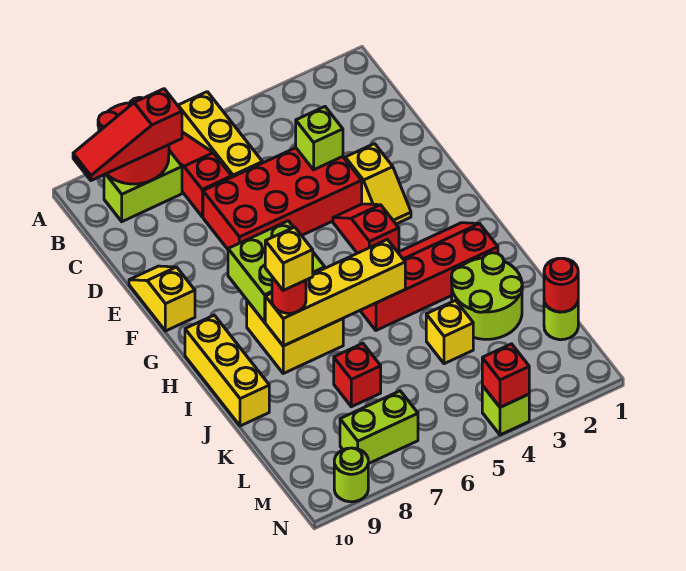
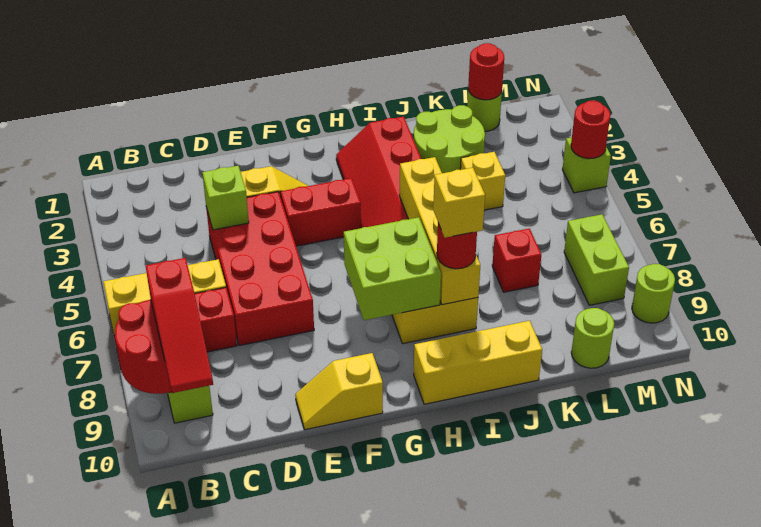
red slope F4:G4 level 1 top G -> red brick F4:G4 level 1
none -> lime round brick L10 level 1
red brick N4 level 2 -> red round brick N4 level 2

